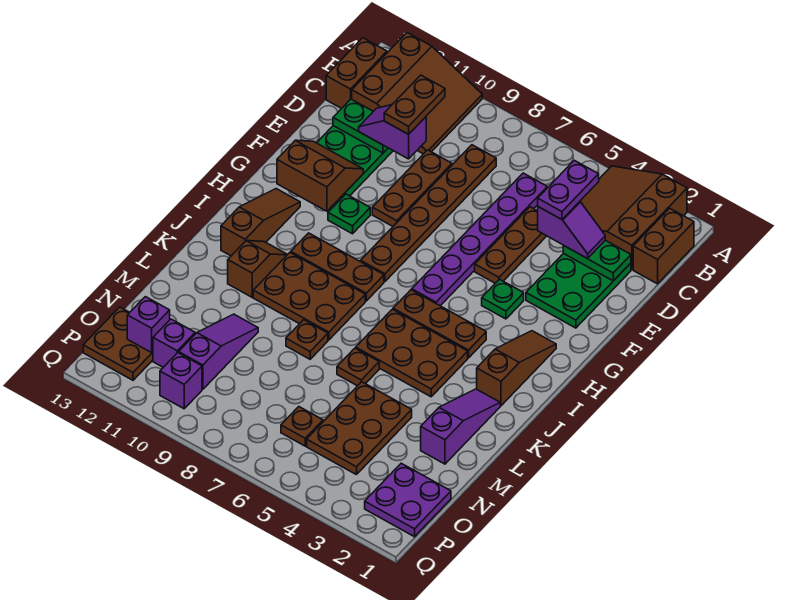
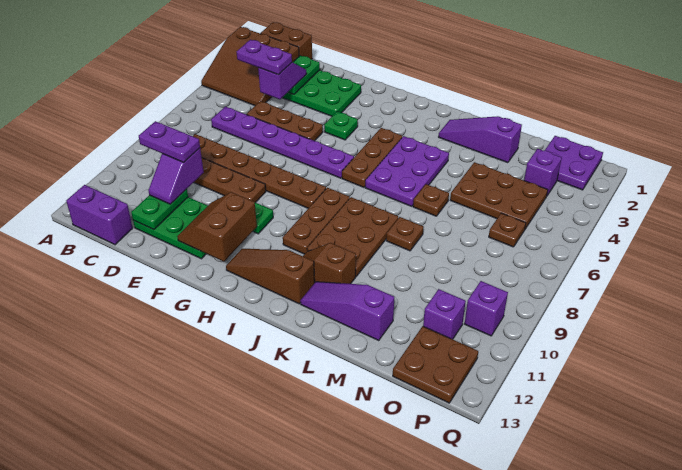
brown slope A10:C12 level 1 top 12 -> none
brown brick B13:C13 level 1 -> purple brick B13:C13 level 1
brown plate C10:D10 level 4 -> purple plate C10:D10 level 4
brown slope H2:J2 level 1 top J -> none
brown plate J4:K6 level 1 -> purple plate J4:K6 level 1
purple slope M10:O10 level 1 top O -> purple slope K12:M12 level 1 top M
purple brick O12 level 2 -> purple brick O3 level 1

